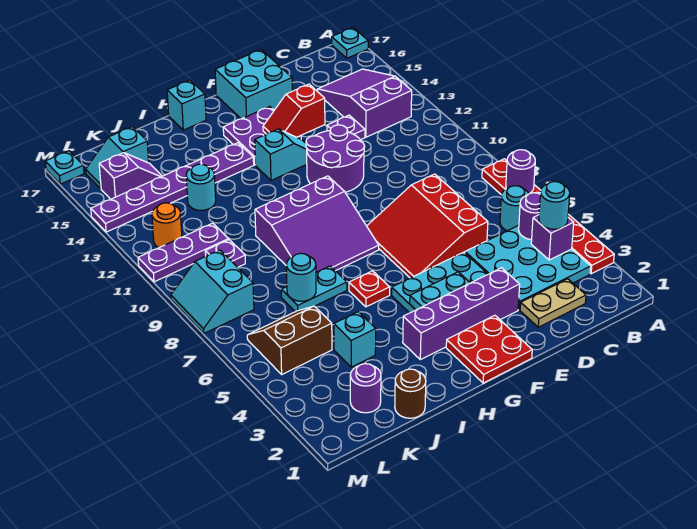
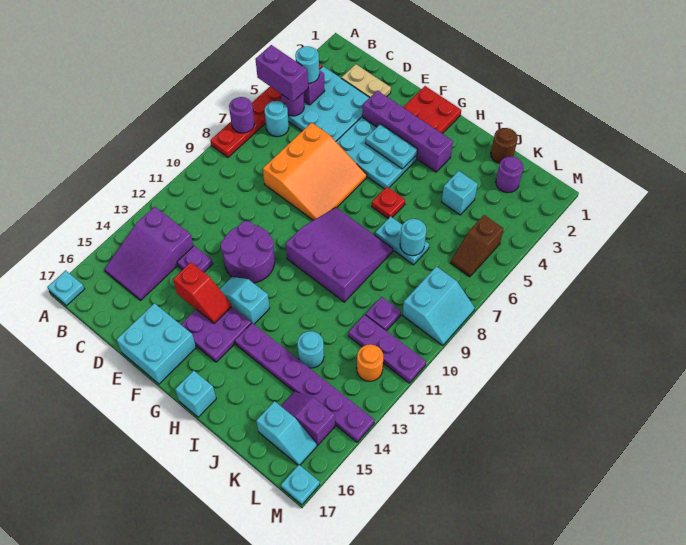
none -> purple brick A5:B5 level 3
red slope D6:F8 level 1 top D -> orange slope D6:F8 level 1 top D
brown slope K5:L6 level 1 top 5 -> brown slope L5:L6 level 1 top 5

